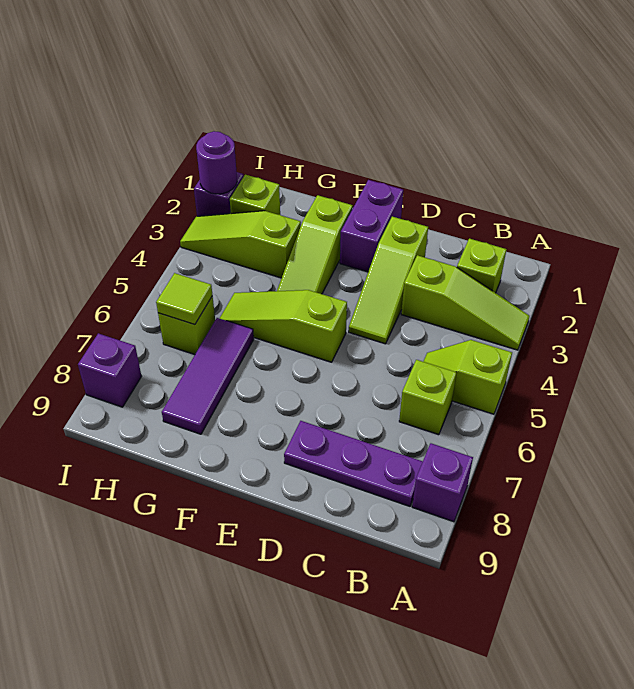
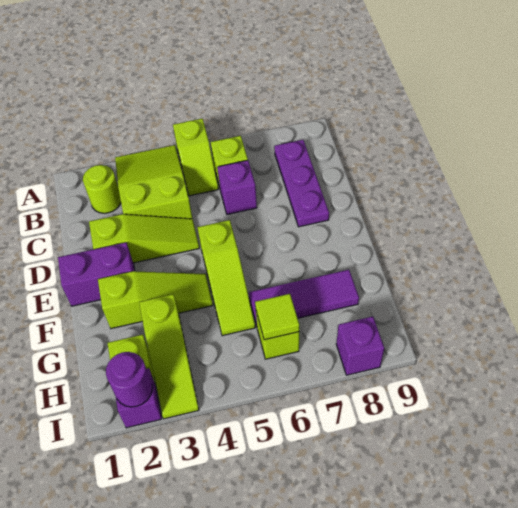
lime slope A3:C3 level 1 top C -> lime slope A3:C4 level 1 top C
purple brick A8 level 1 -> purple brick C6 level 1
lime brick B2 level 1 -> lime round brick B2 level 1

